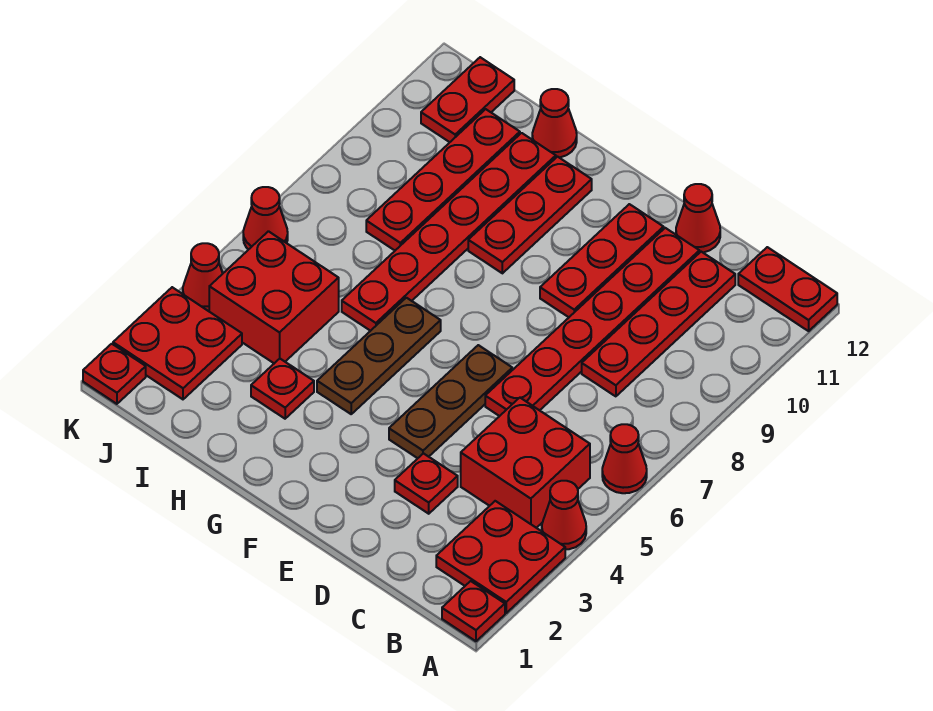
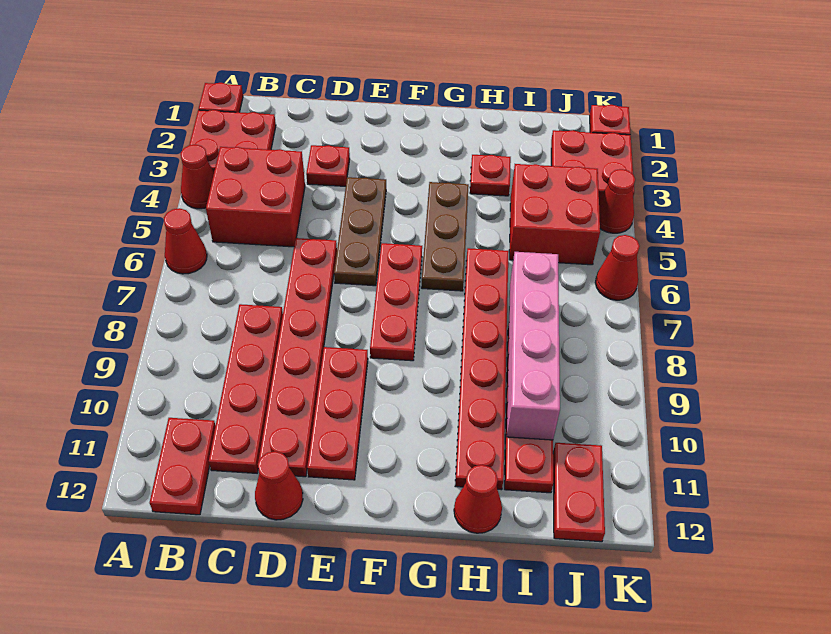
red plate A12:B12 level 1 -> red plate B11:B12 level 1
red plate G9:G11 level 1 -> red plate F6:F8 level 1
none -> pink brick I7:I10 level 2

